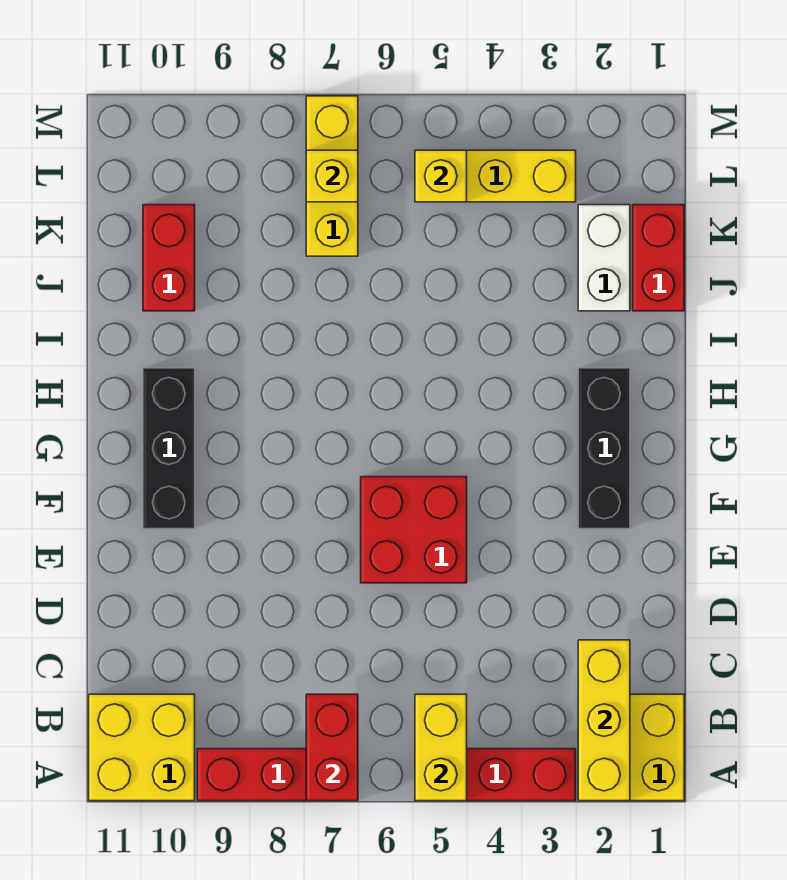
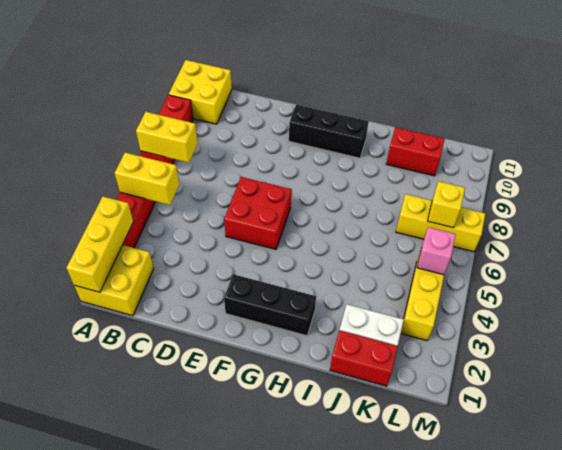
yellow brick A2:C2 level 2 -> yellow brick A1:A3 level 2
red brick A7:B7 level 2 -> yellow brick A7:B7 level 2
yellow brick L5 level 2 -> pink brick L5 level 2

